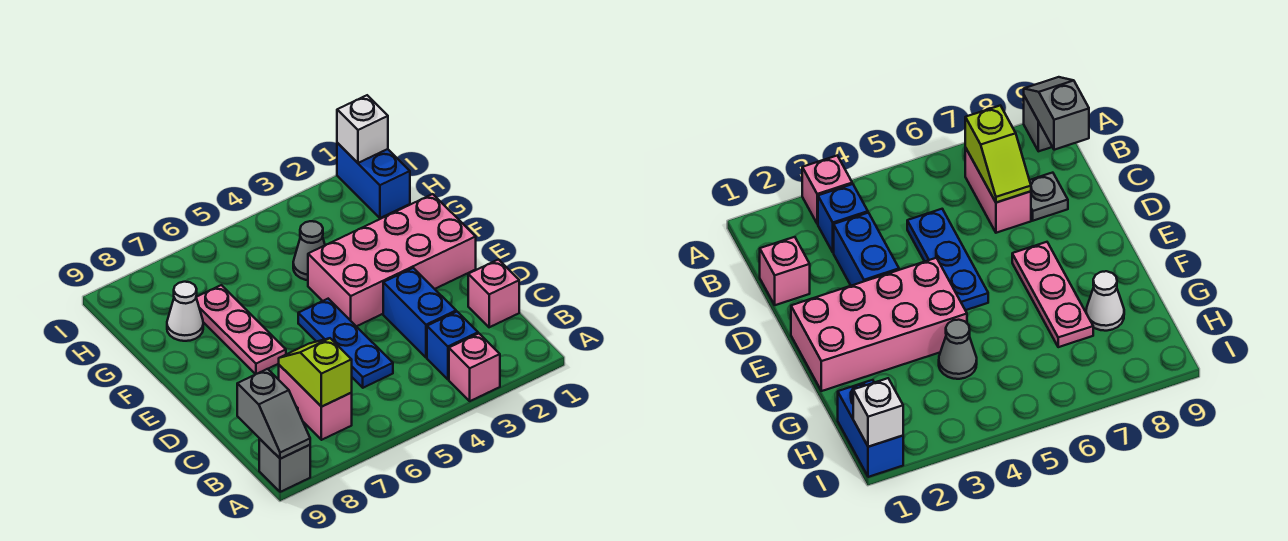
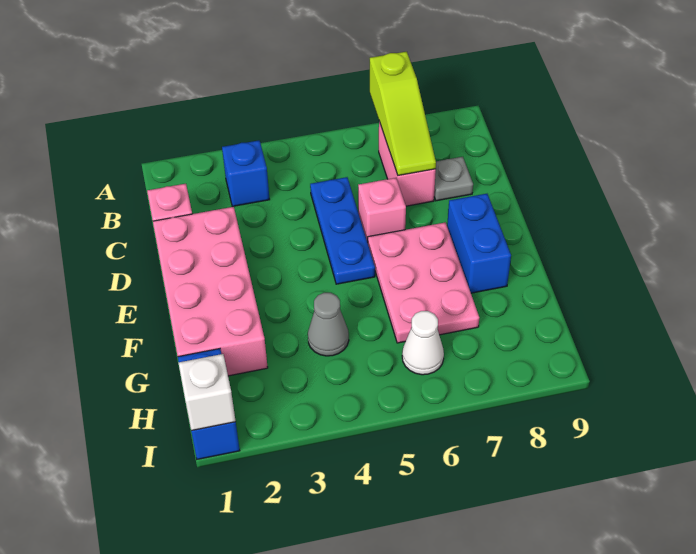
pink brick A3 level 1 -> pink brick D6 level 1
grey brick A9 level 1 -> none
grey slope A9:B9 level 2 top B -> none
lime slope B7:C7 level 2 top B -> lime slope A7:C7 level 2 top A
blue brick C3:D3 level 1 -> blue brick E8:F8 level 1
pink brick E1:F4 level 1 -> pink brick D1:G2 level 1
pink plate E7:G7 level 1 -> pink plate E6:G7 level 1
white cone G8 level 1 -> white cone H6 level 1

